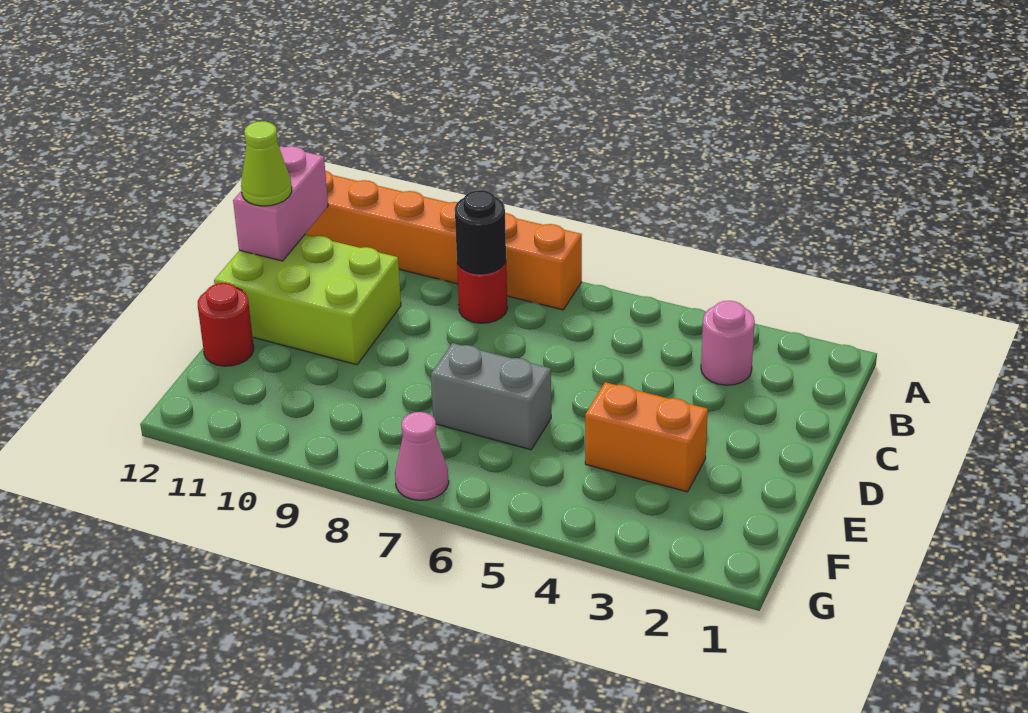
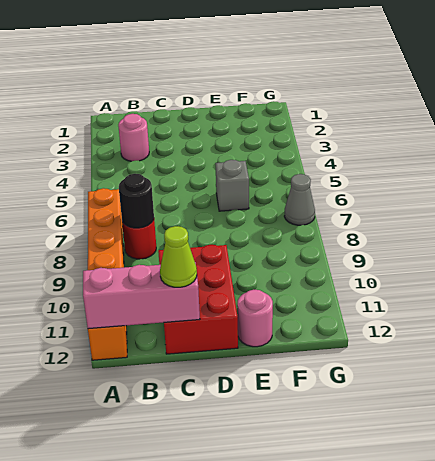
pink brick B12:C12 level 2 -> pink brick A12:C12 level 2
lime brick C10:D12 level 1 -> red brick C10:D12 level 1
orange brick E3:E4 level 1 -> none
grey brick E6:E7 level 1 -> grey brick E6 level 1
red round brick E12 level 1 -> pink round brick E12 level 1
pink cone G7 level 1 -> grey cone G7 level 1

